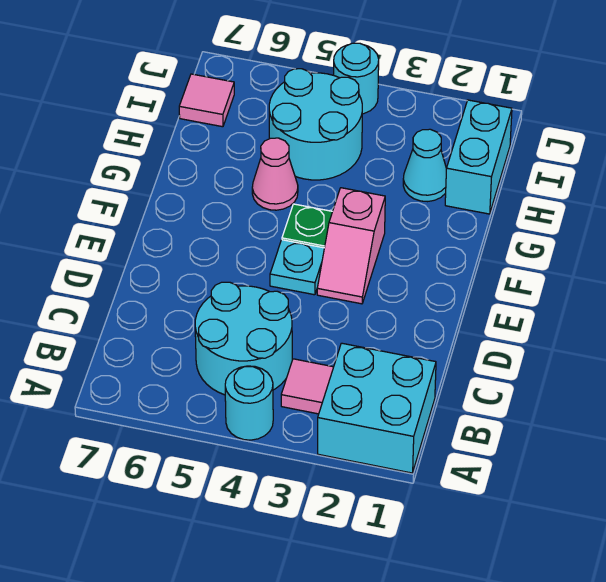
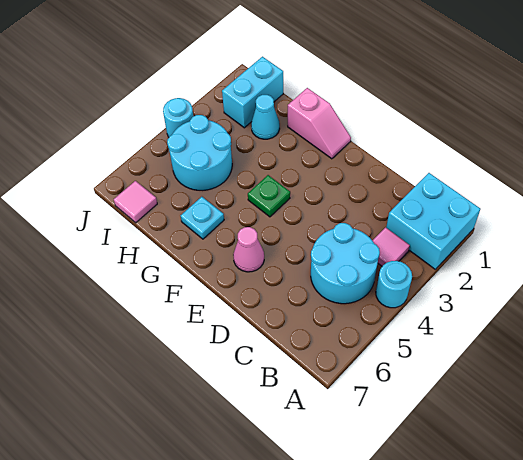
pink slope E3:F3 level 1 top F -> pink slope F1:G1 level 1 top G
cyan plate E4 level 1 -> cyan plate G6 level 1
pink cone G5 level 1 -> pink cone E6 level 1
cyan brick H1:I1 level 1 -> cyan brick I1:I2 level 1

